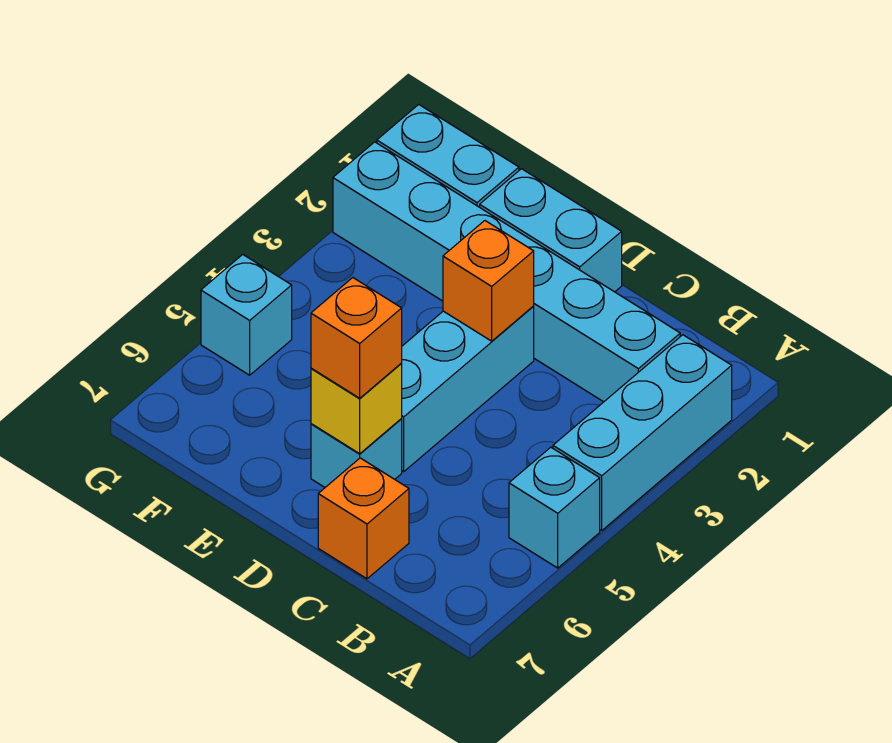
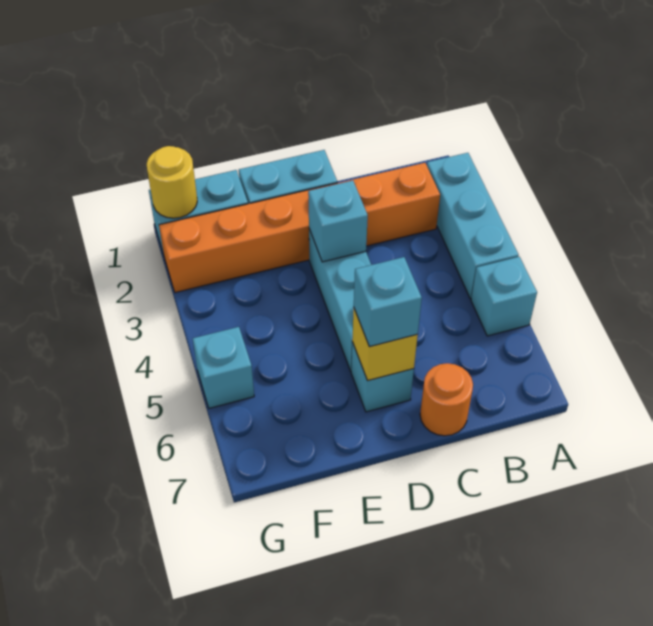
cyan brick B2:G2 level 1 -> orange brick B2:G2 level 1
orange brick C7 level 1 -> orange round brick C7 level 1
orange brick D3 level 2 -> cyan brick D3 level 2
orange brick D6 level 3 -> cyan brick D6 level 3
none -> yellow round brick G1 level 2

